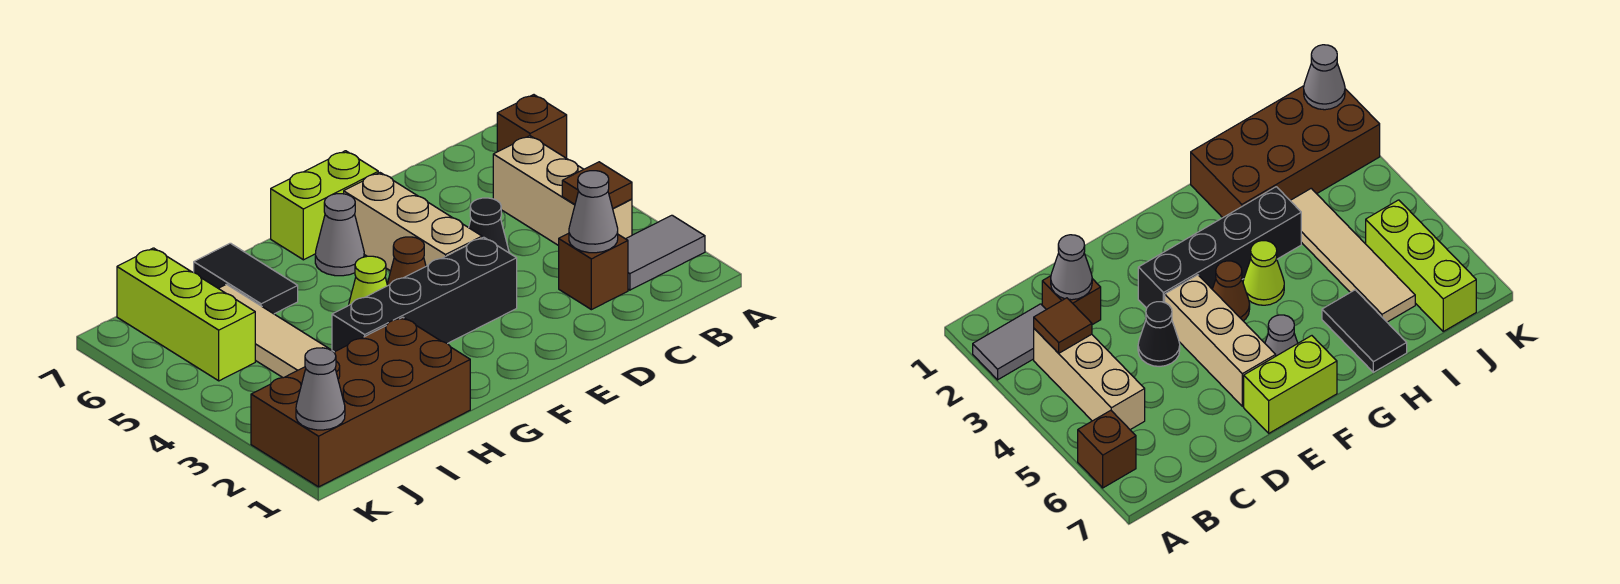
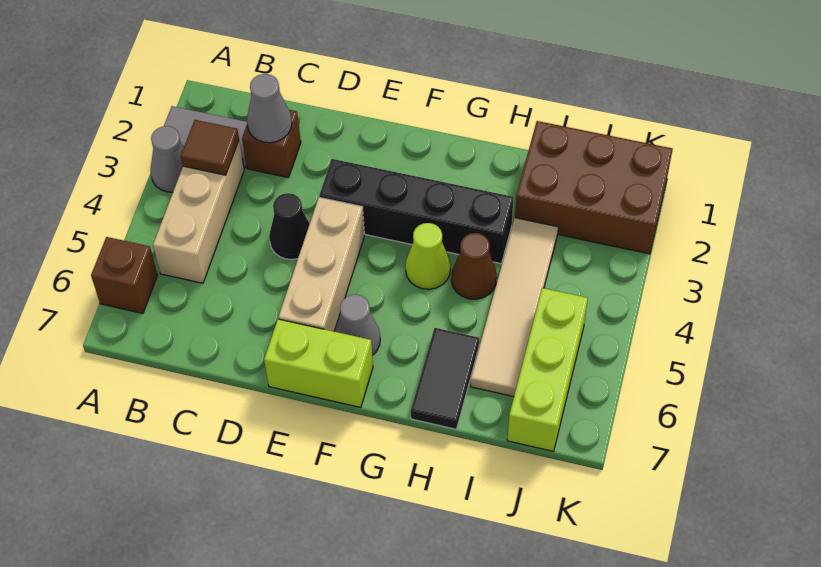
brown cone F4 level 1 -> brown cone H4 level 1
brown brick H1:K2 level 1 -> brown brick I1:K2 level 1
grey cone K1 level 2 -> grey cone A3 level 1

